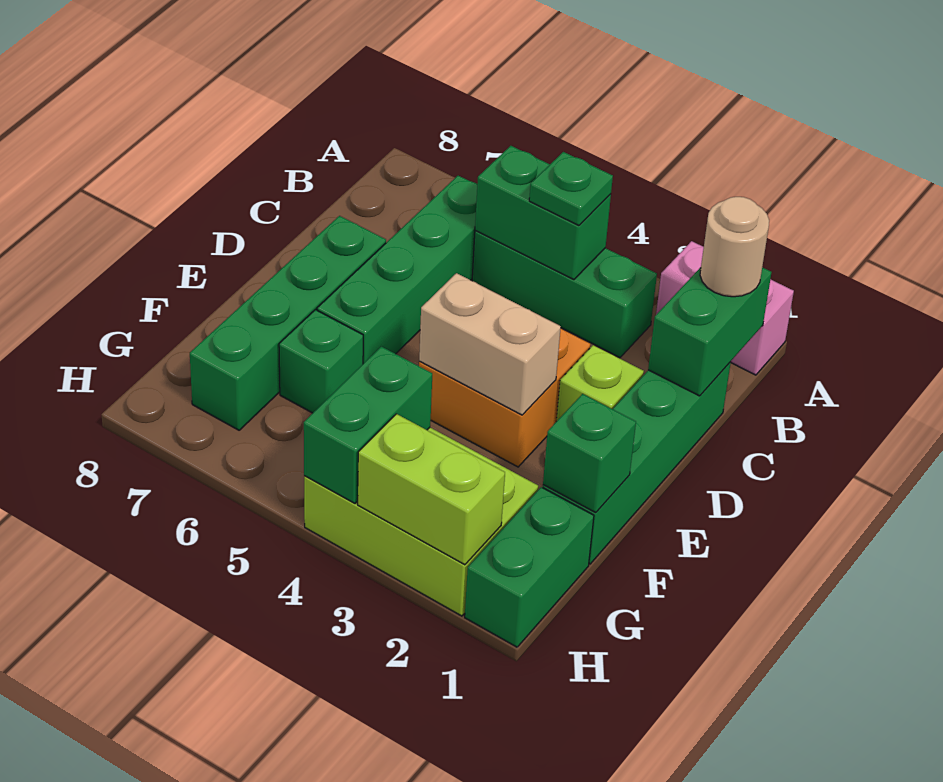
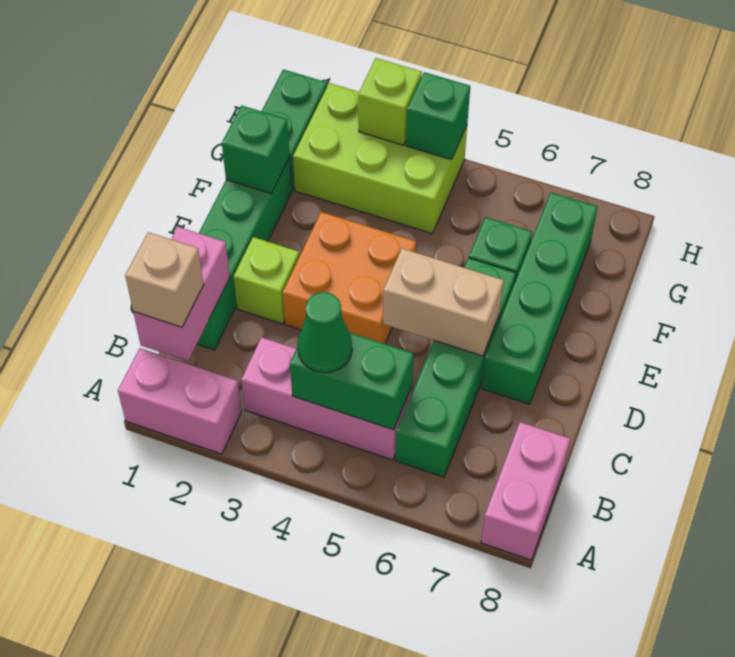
none -> pink brick A8:B8 level 1
green brick B1:C1 level 2 -> pink brick B1:C1 level 2
tan round brick B1 level 3 -> tan brick B1 level 3
green brick B3:B5 level 1 -> pink brick B3:B5 level 1
green plate B4 level 3 -> green cone B4 level 3
tan brick E3:E4 level 2 -> tan brick D5:D6 level 2
green brick G4:H4 level 2 -> green brick H4 level 2
lime brick H2:H3 level 2 -> lime brick H3 level 2

